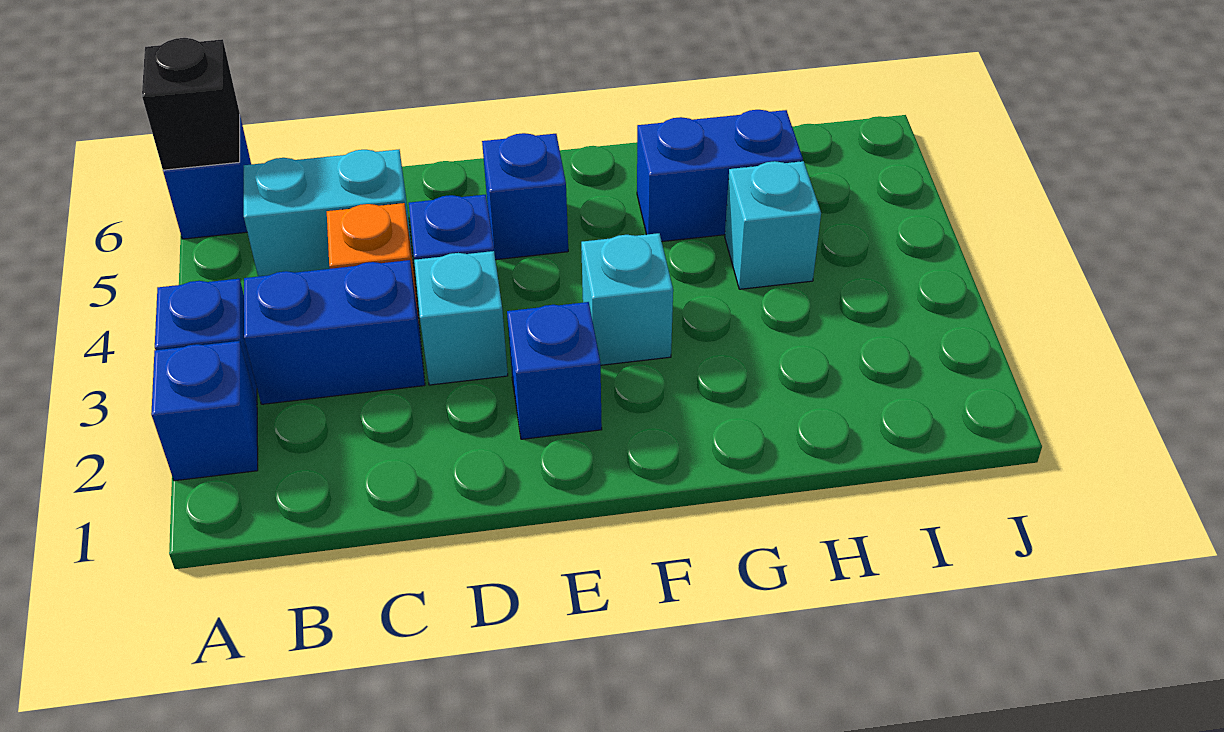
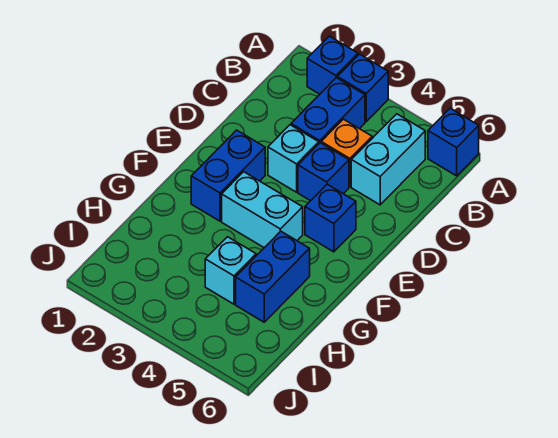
black brick A6 level 2 -> none
blue brick E2 level 1 -> blue brick E2:F2 level 1
cyan brick F3 level 1 -> cyan brick F3:F4 level 1

